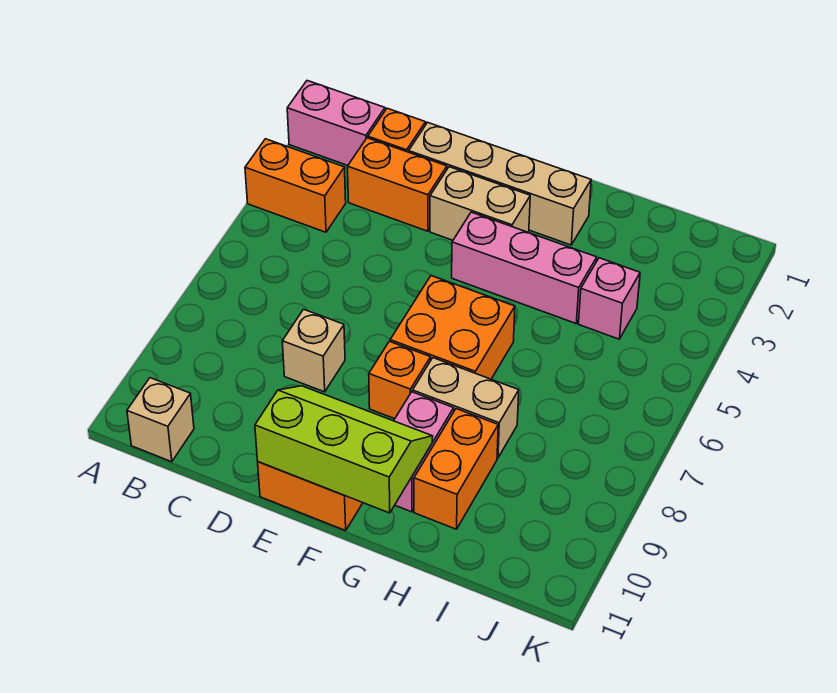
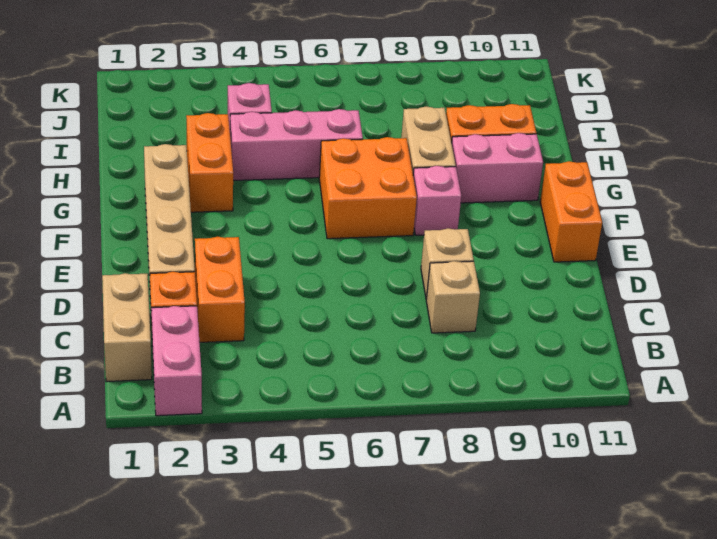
orange brick A4:B4 level 1 -> orange brick G3:H3 level 1
tan brick B11 level 1 -> tan brick C8 level 1
tan brick E3:F3 level 1 -> tan brick B1:C1 level 1
lime slope E10:G11 level 2 top 11 -> none
pink brick F4:H4 level 1 -> pink brick H4:H6 level 1
orange brick F8 level 1 -> pink brick F8 level 1

